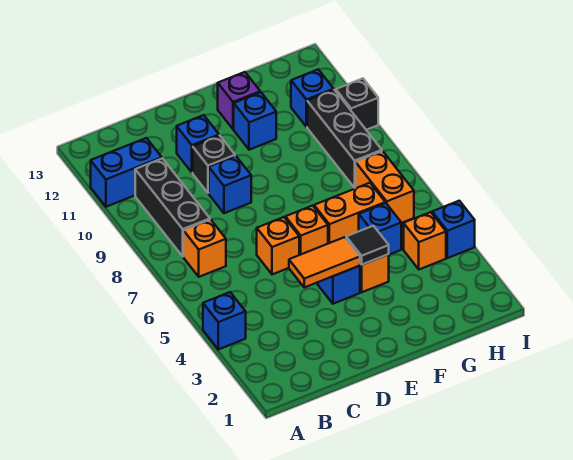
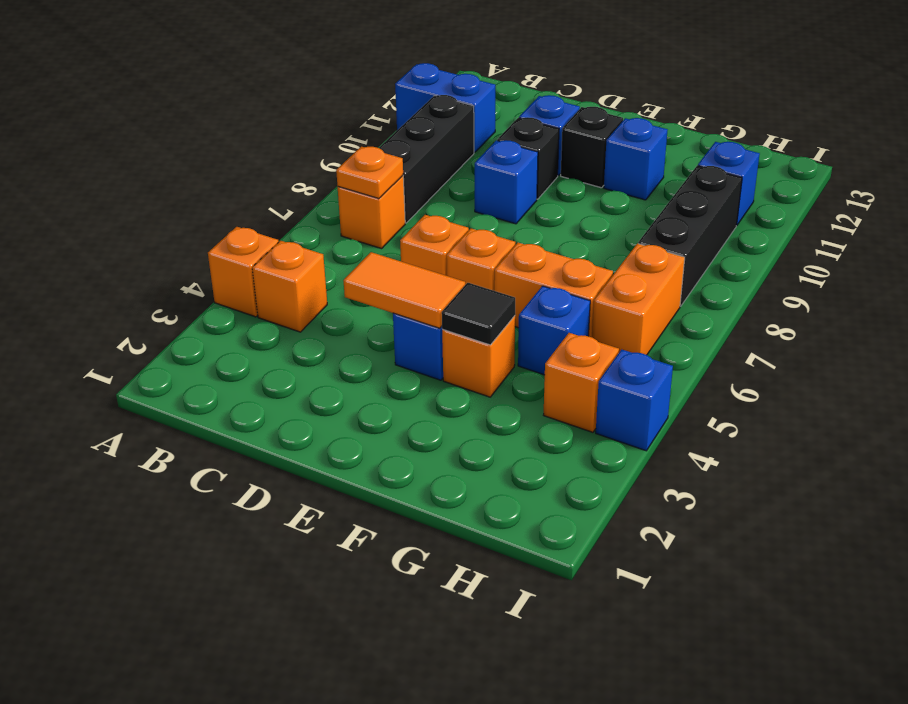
blue brick A4 level 1 -> orange brick A4 level 1
none -> orange brick B4 level 1
none -> orange plate B7 level 2
purple brick F12 level 1 -> none
black brick I10 level 1 -> black brick E11 level 1

